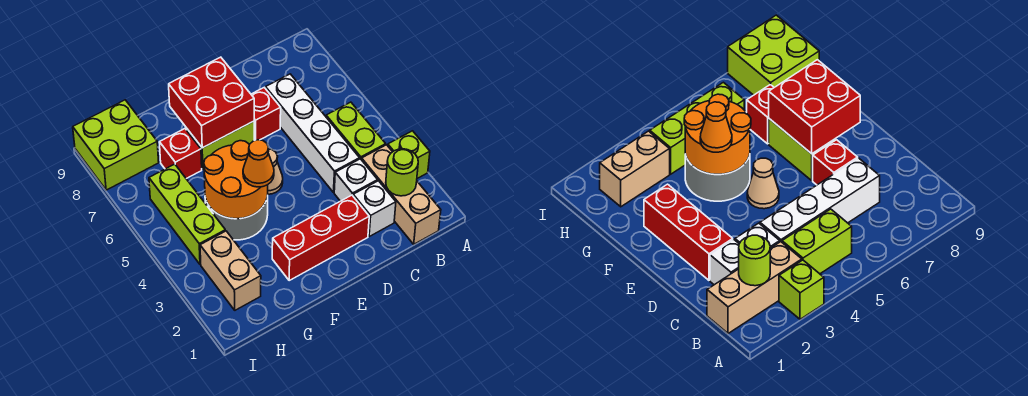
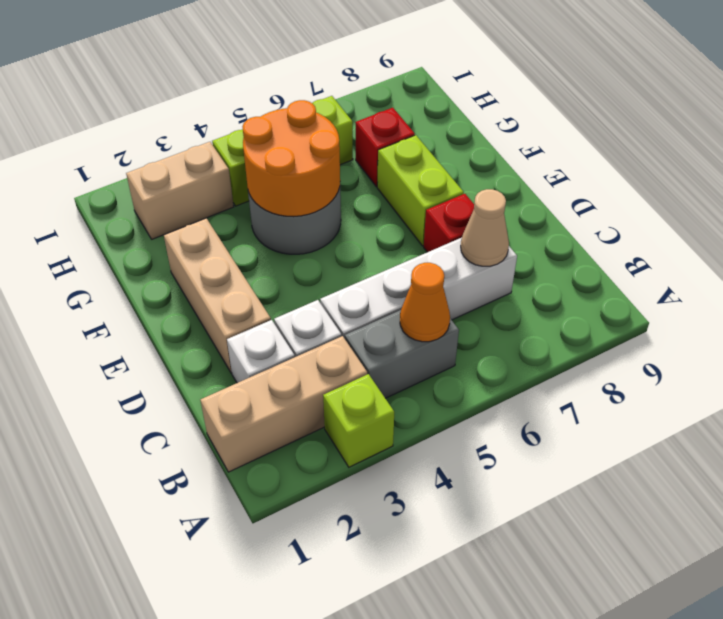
lime round brick B2 level 2 -> none
lime brick B4:B5 level 1 -> grey brick B4:B5 level 1
red brick D2:F2 level 1 -> tan brick D2:F2 level 1
tan cone E5 level 1 -> tan cone C7 level 2
red brick E7:F8 level 2 -> none
orange cone F4 level 3 -> orange cone B5 level 2
lime brick H8:I9 level 1 -> none

